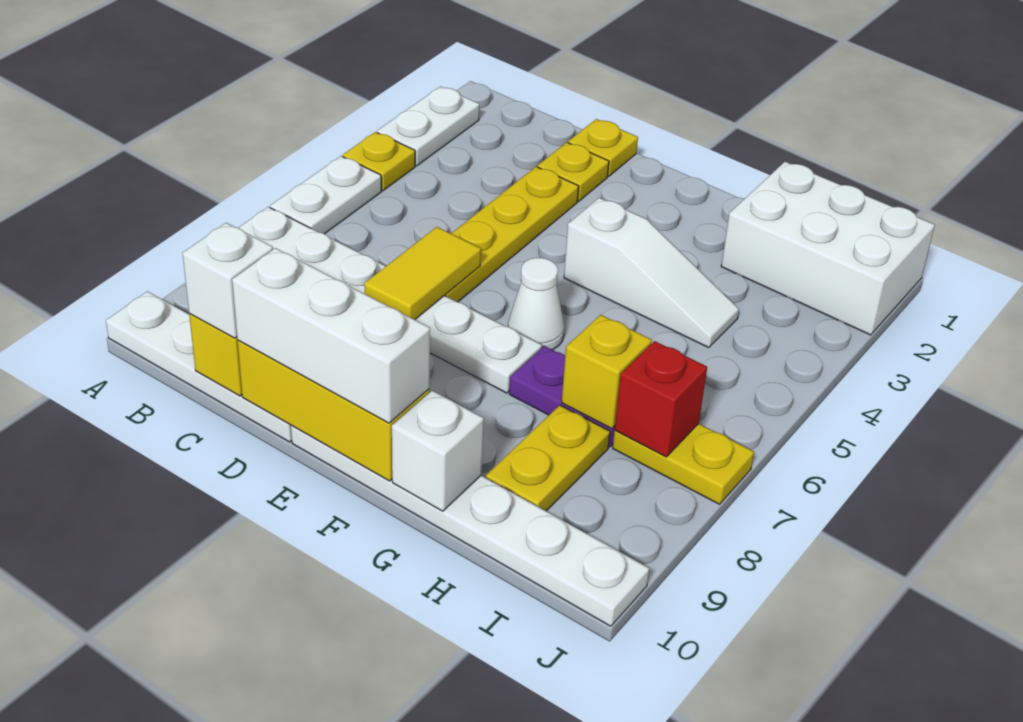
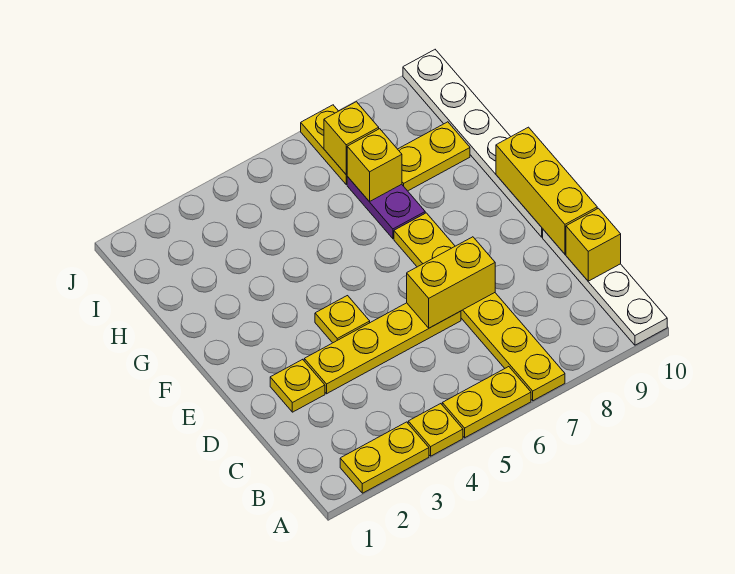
white plate A2:A3 level 1 -> yellow plate A2:A3 level 1
white plate A5:A6 level 1 -> yellow plate A5:A6 level 1
white plate A7:F7 level 1 -> yellow plate A7:F7 level 1
white brick C10 level 3 -> none
yellow plate D1 level 1 -> yellow plate E4 level 1
yellow tile D6:D7 level 2 -> yellow brick D6:D7 level 2
white brick D10:F10 level 3 -> none
white slope F4:H4 level 1 top F -> none
white cone F6 level 1 -> none
white brick G10 level 2 -> none
white brick H1:J2 level 1 -> none
red brick I7 level 2 -> yellow brick I7 level 2

